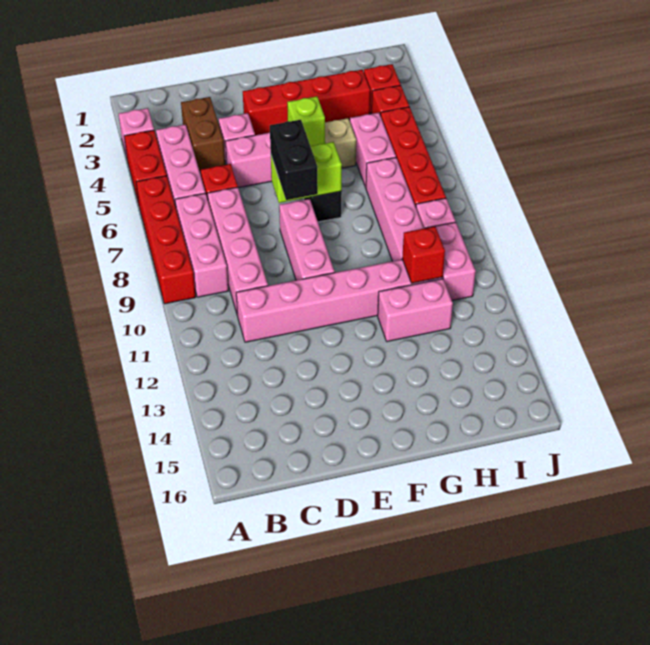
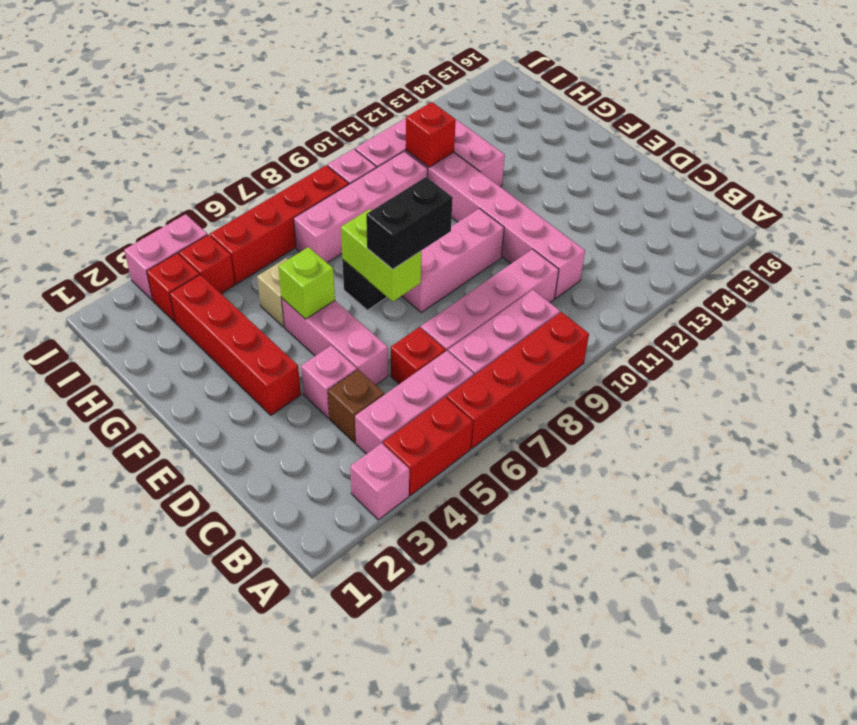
brown brick C3:C4 level 1 -> brown brick C4 level 1
pink brick H5:H6 level 1 -> pink brick J3:J4 level 1

